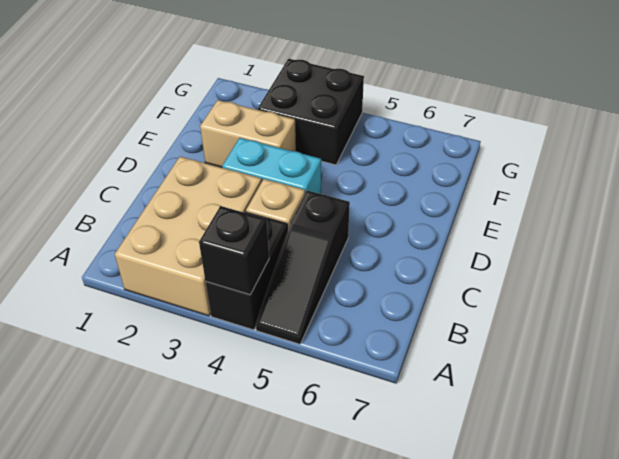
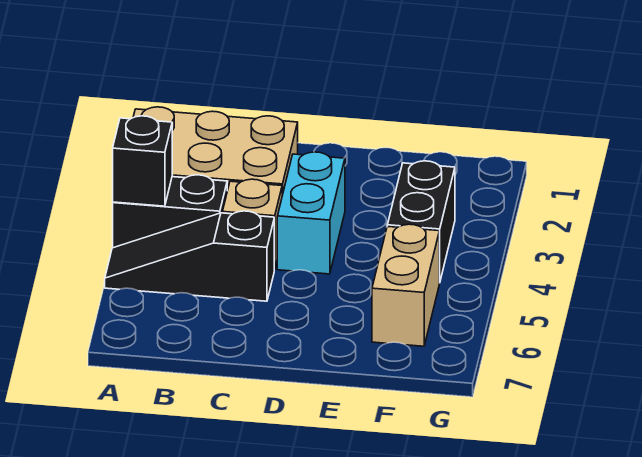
tan brick E2:E3 level 1 -> tan brick F5:F6 level 1
black brick F3:G4 level 1 -> black brick F3:F4 level 1

